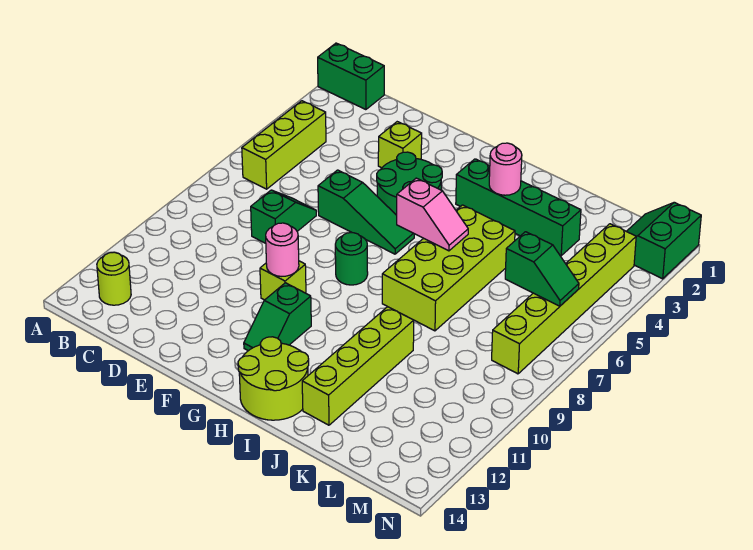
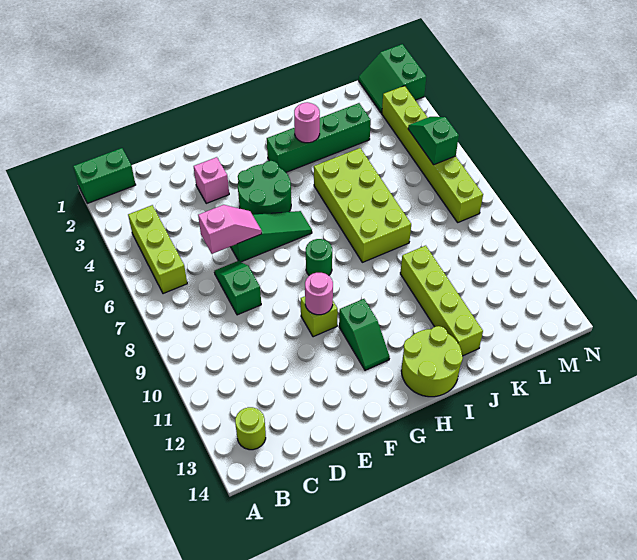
lime brick E3 level 1 -> pink brick E3 level 1
pink slope H6:I6 level 2 top H -> pink slope D6:E6 level 2 top D
green slope L6:M6 level 2 top L -> green slope M5:M6 level 2 top 6

